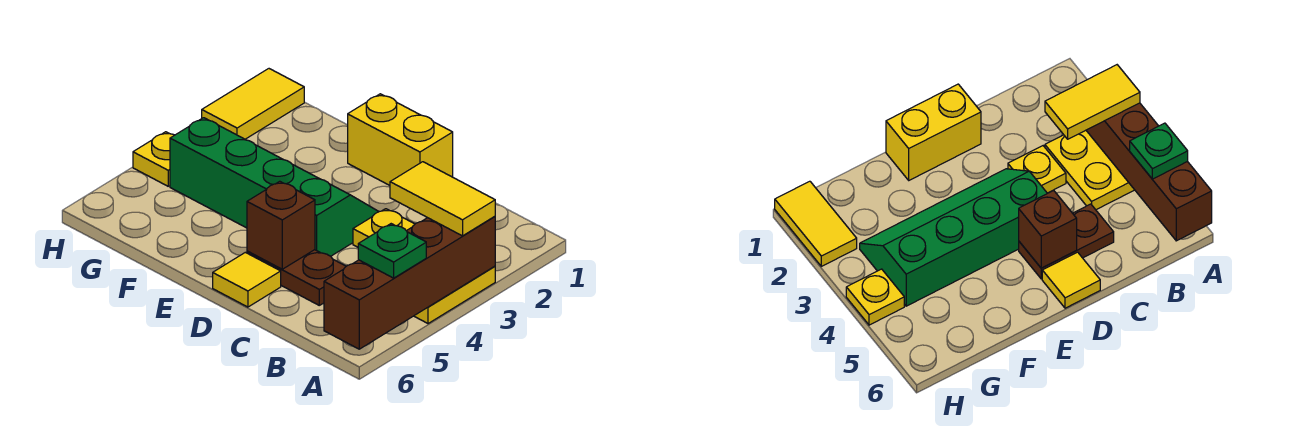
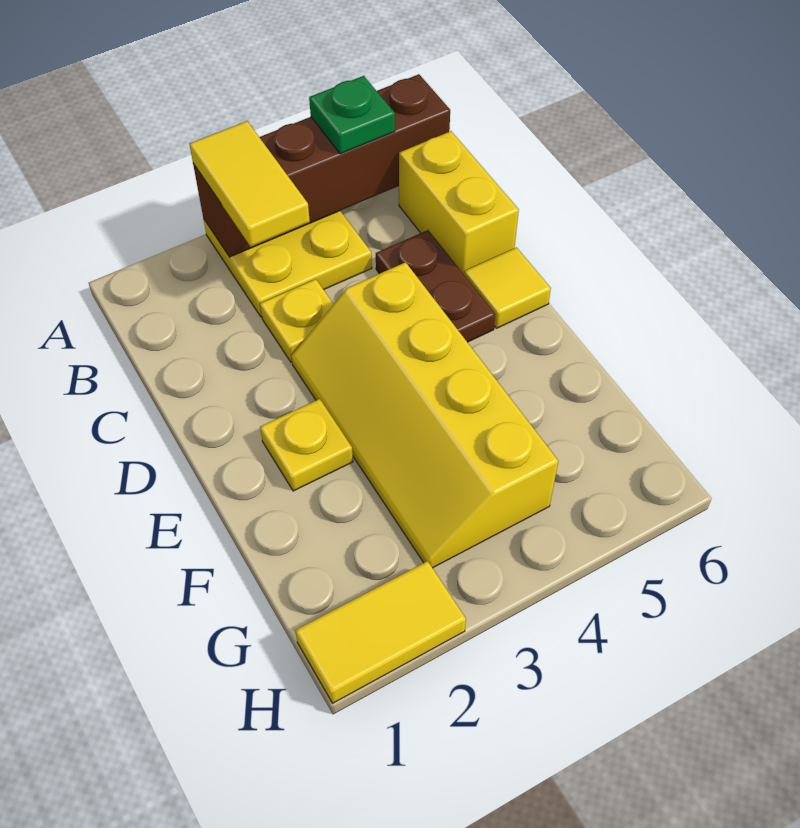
yellow brick D1:E1 level 1 -> yellow brick B6:C6 level 1
green slope D3:G4 level 1 top 4 -> yellow slope D3:G4 level 1 top 4
brown brick D5 level 2 -> none
yellow plate H4 level 1 -> yellow plate E2 level 1

